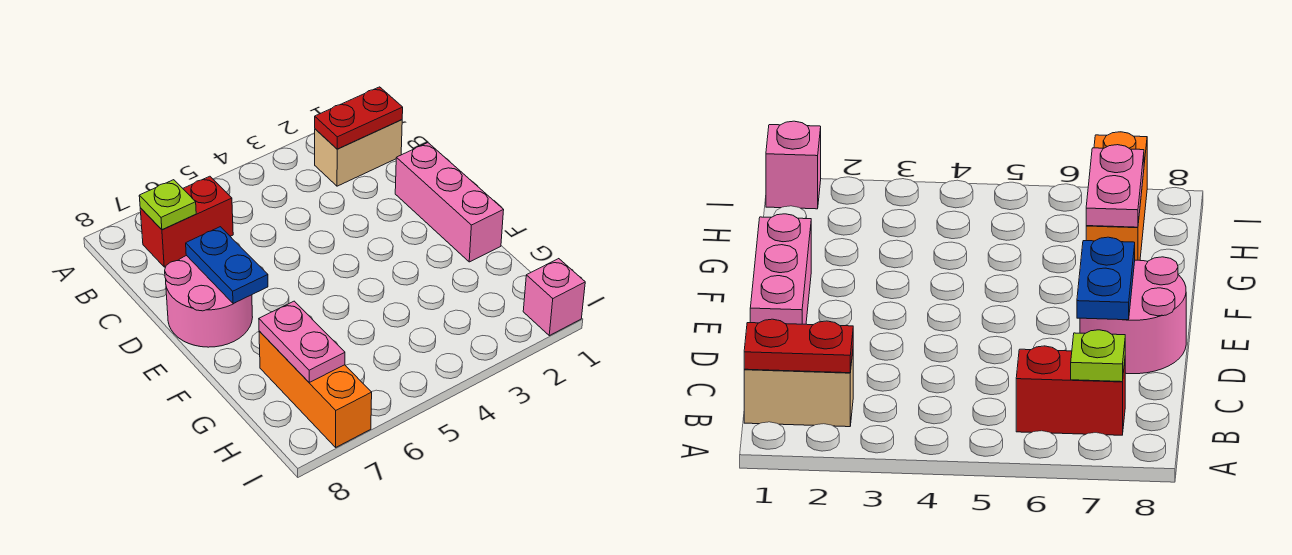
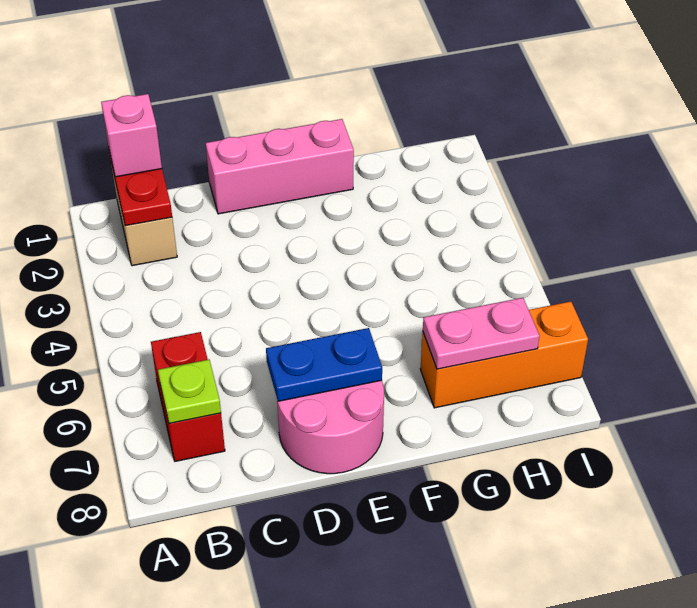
pink brick I1 level 1 -> pink brick B1 level 3

